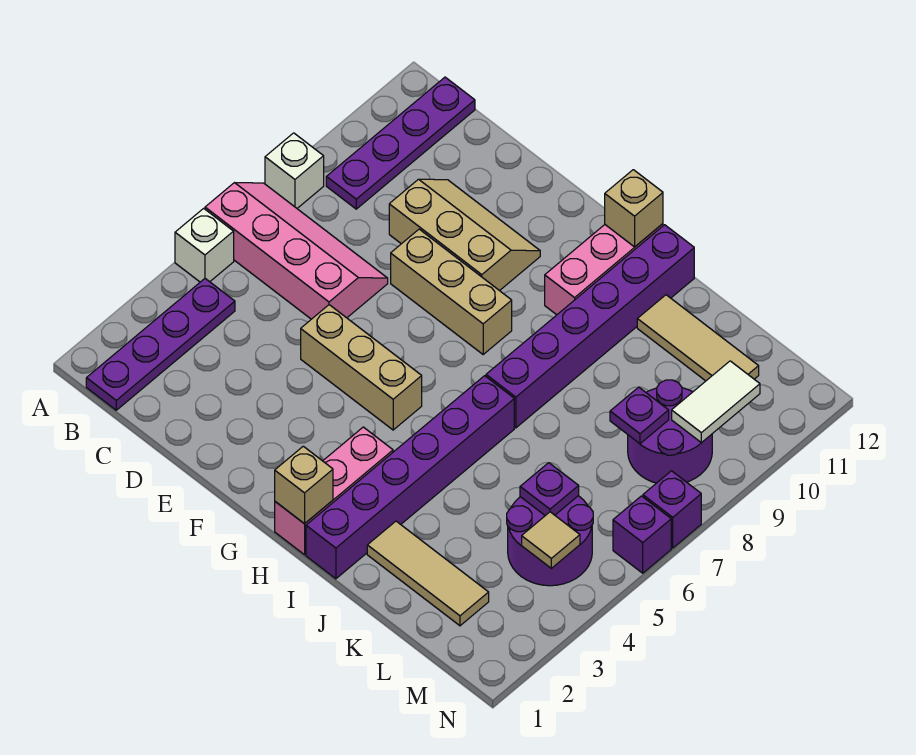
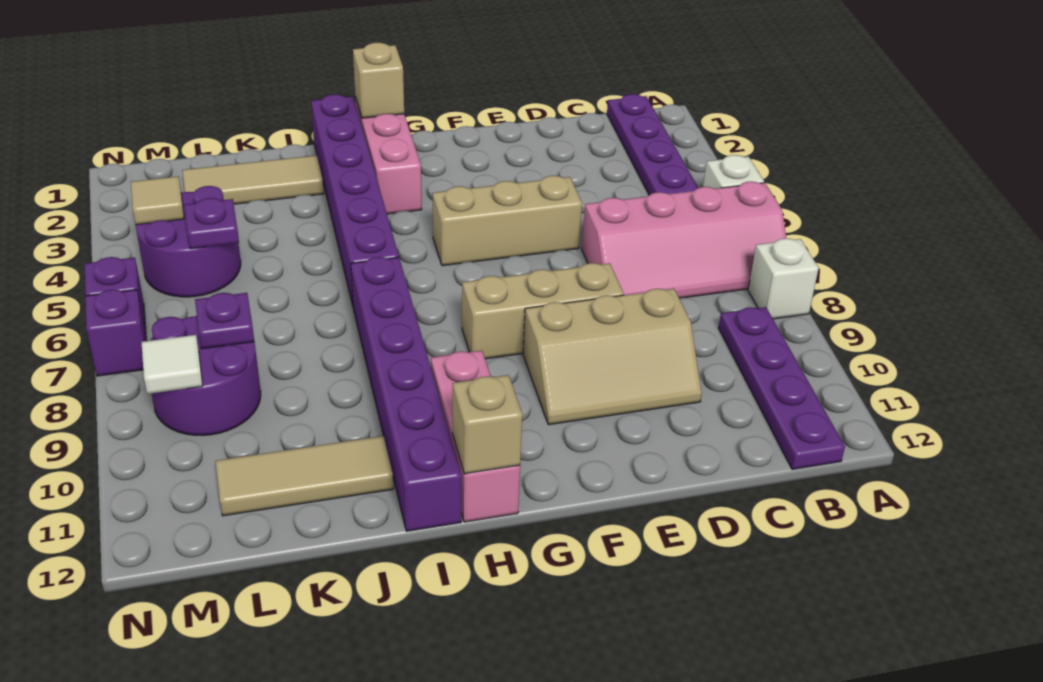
white tile M9:M10 level 2 -> white tile M9 level 2

